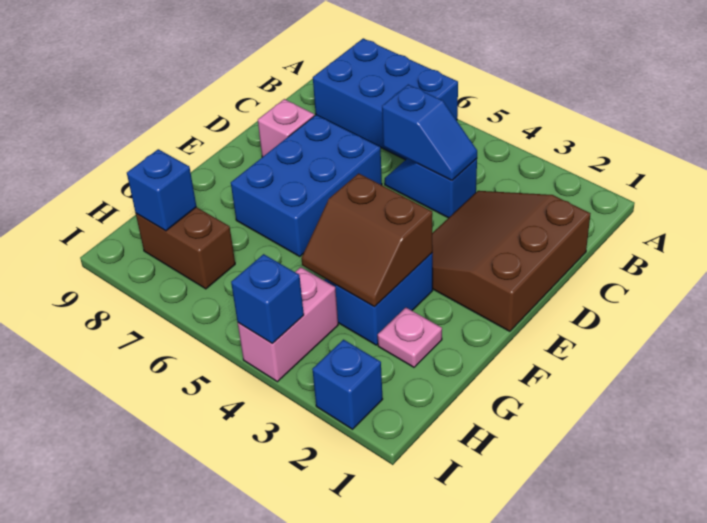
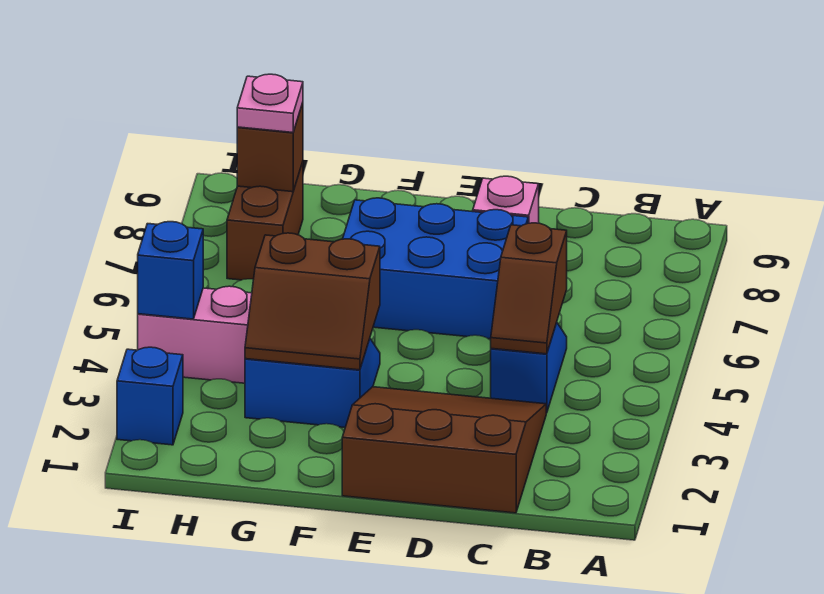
blue brick A6:B8 level 1 -> none
blue slope C4:C5 level 2 top 5 -> brown slope C4:C5 level 2 top 5
brown slope F3:G4 level 2 top F -> brown slope F3:G4 level 2 top 4
pink plate G2 level 1 -> pink plate H8 level 3
blue brick H8 level 2 -> brown brick H8 level 2

